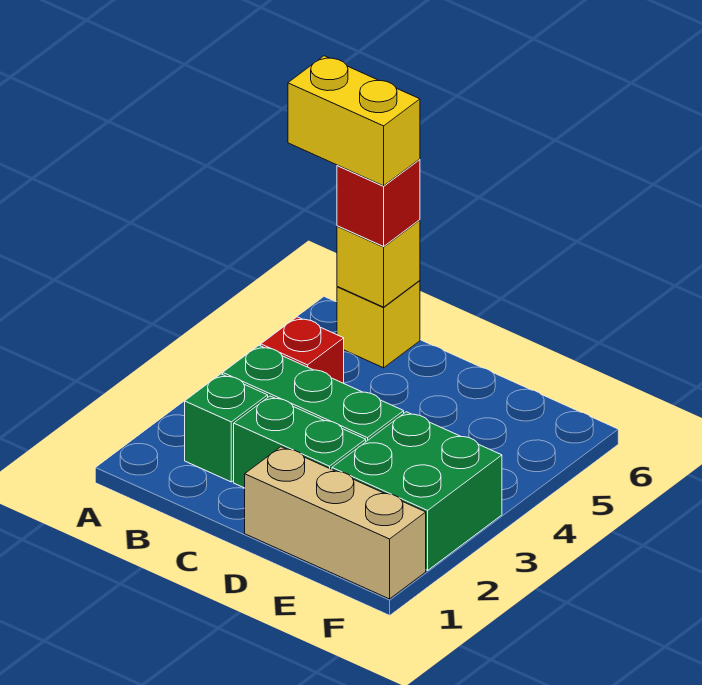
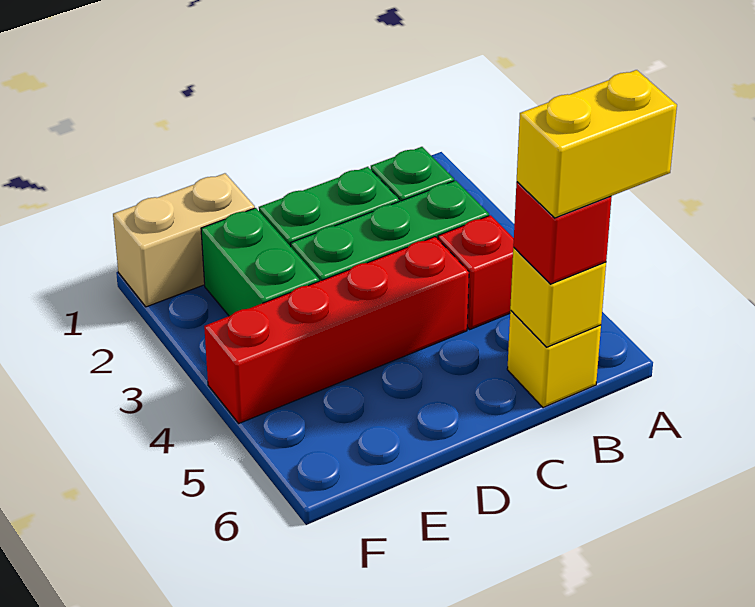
none -> red brick C4:F4 level 1
tan brick D1:F1 level 1 -> tan brick E1:F1 level 1
green brick E2:F3 level 1 -> green brick E2:E3 level 1

